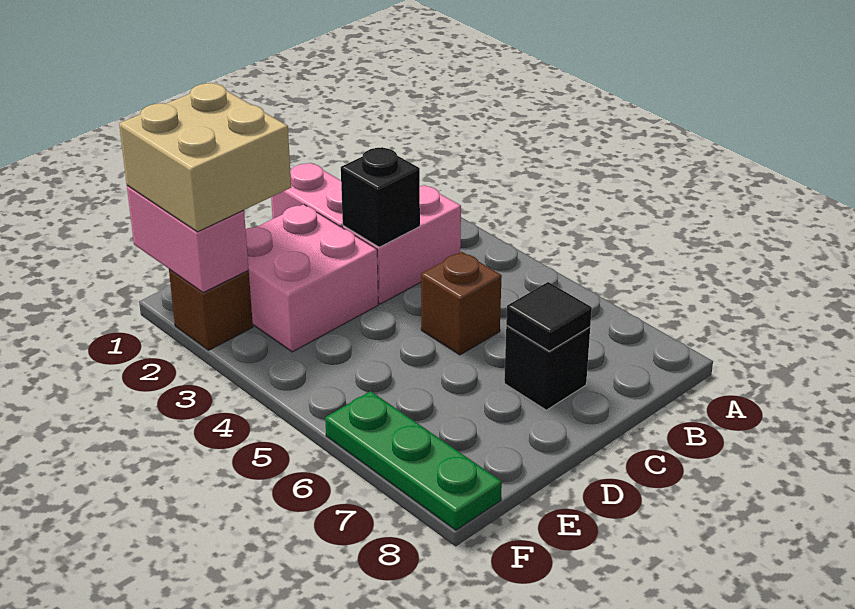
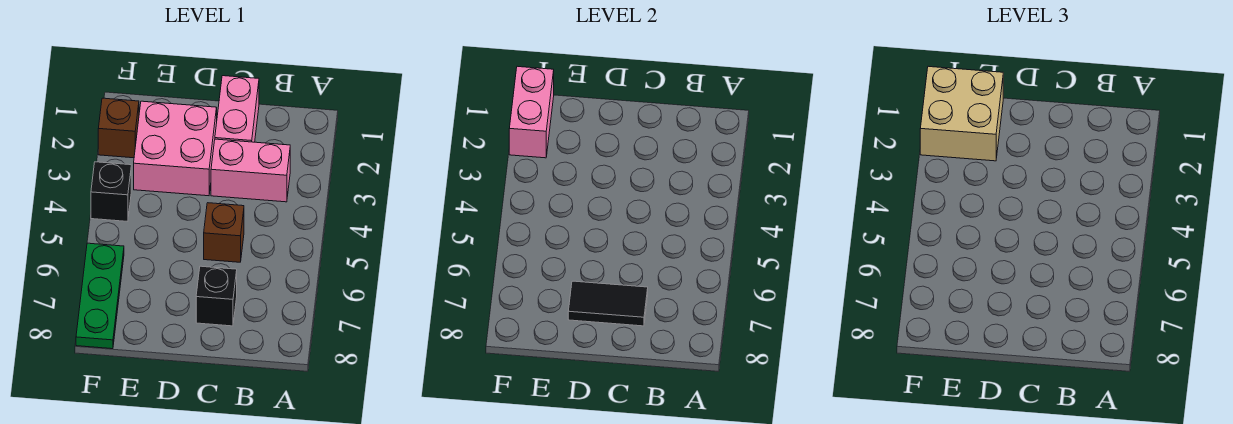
black brick C3 level 2 -> black brick F4 level 1
black tile C7 level 2 -> black tile C7:D7 level 2

